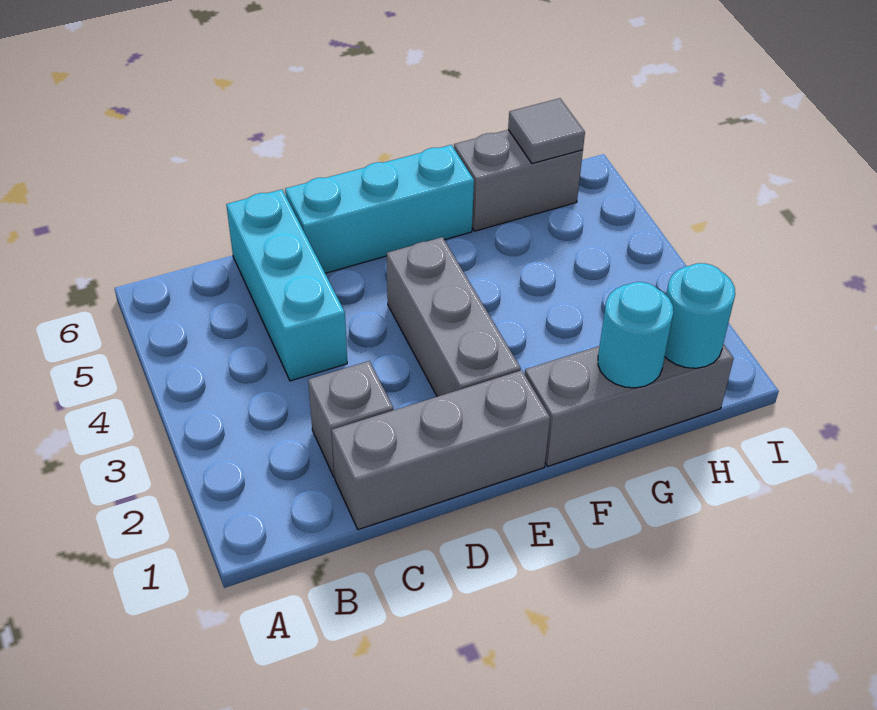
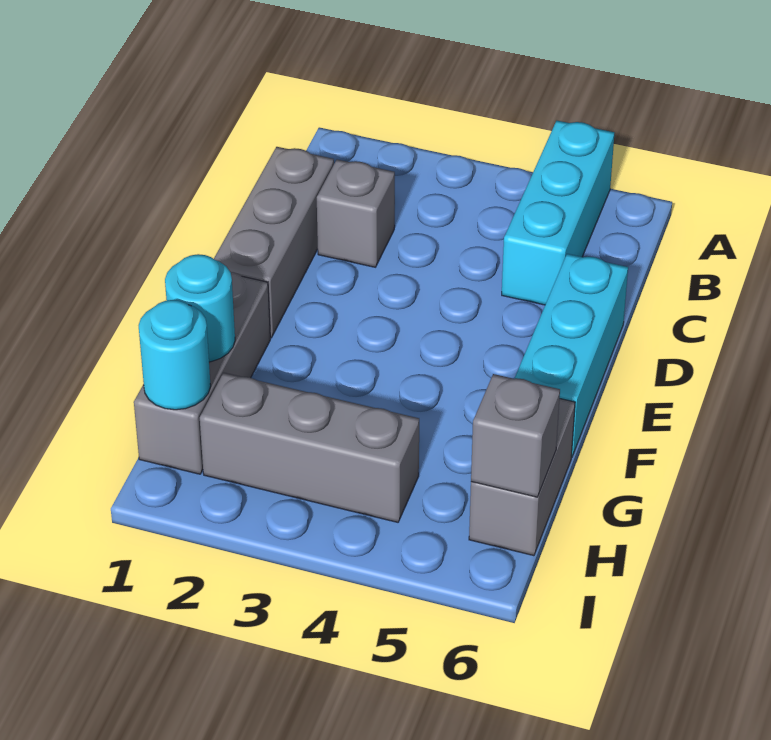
cyan brick C4:C6 level 1 -> cyan brick A5:C5 level 1
grey brick E2:E4 level 1 -> grey brick H2:H4 level 1
grey tile H6 level 2 -> grey brick H6 level 2

